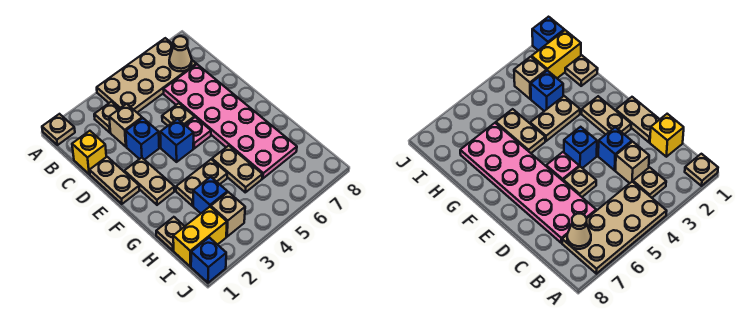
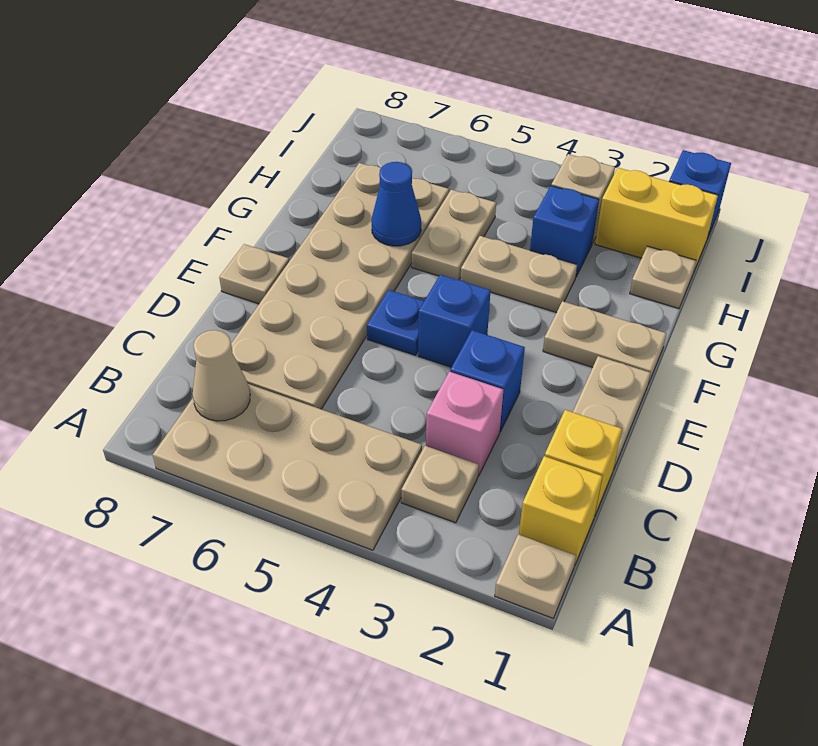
none -> yellow brick B1 level 1
tan brick C3 level 1 -> pink brick C3 level 1
pink plate C6:H7 level 1 -> tan plate C6:H7 level 1
tan plate D5 level 1 -> tan plate E8 level 1
tan plate E2:F2 level 1 -> tan plate F1:F2 level 1
pink plate E5 level 1 -> blue plate E5 level 1
none -> blue cone G6 level 2

